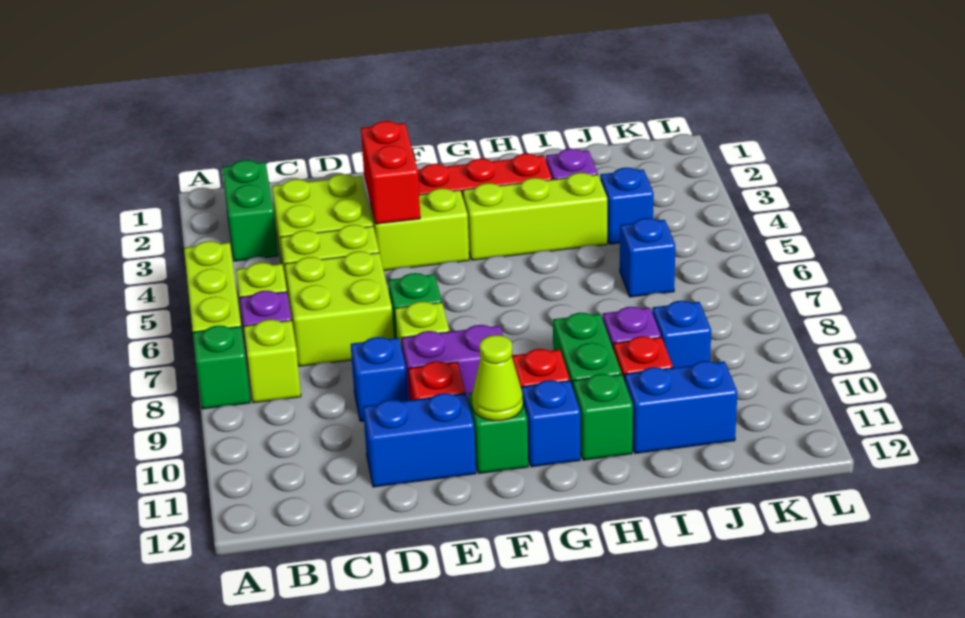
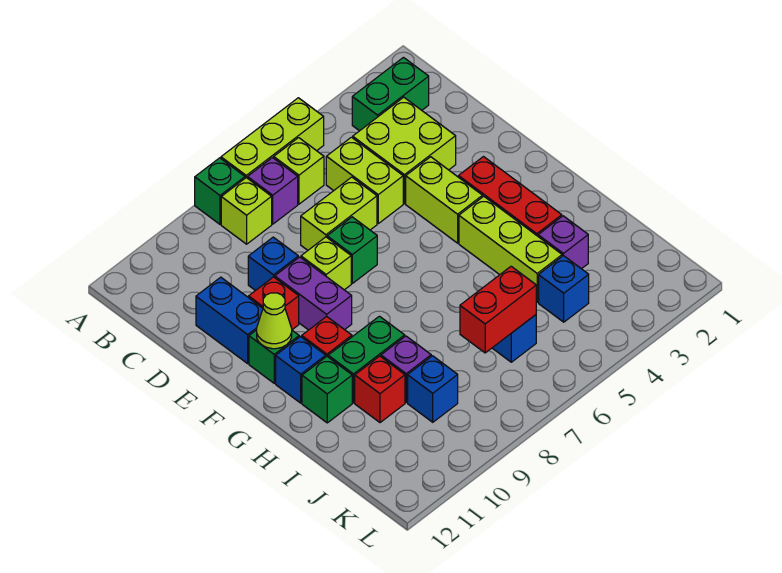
lime brick C6:D7 level 1 -> lime brick D6:D7 level 1
red brick E3:E4 level 2 -> red brick J6:J7 level 2
blue brick I11:J11 level 1 -> none

